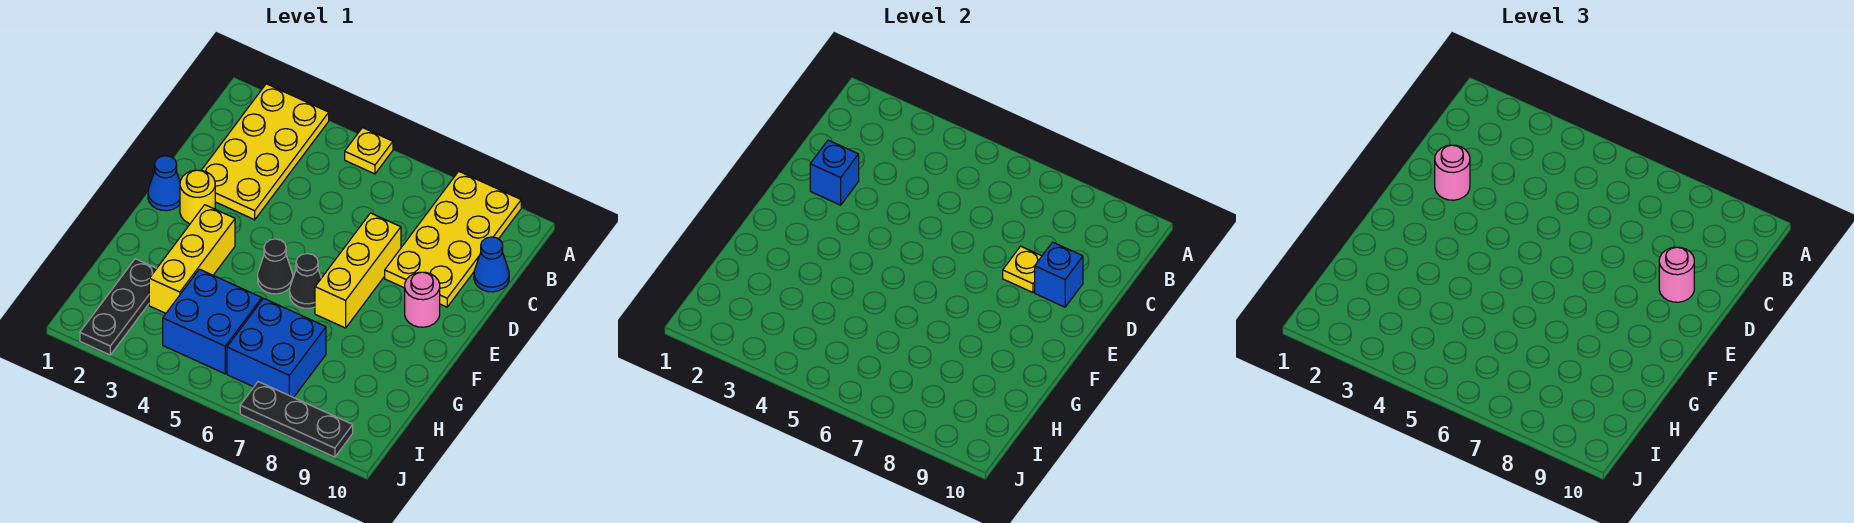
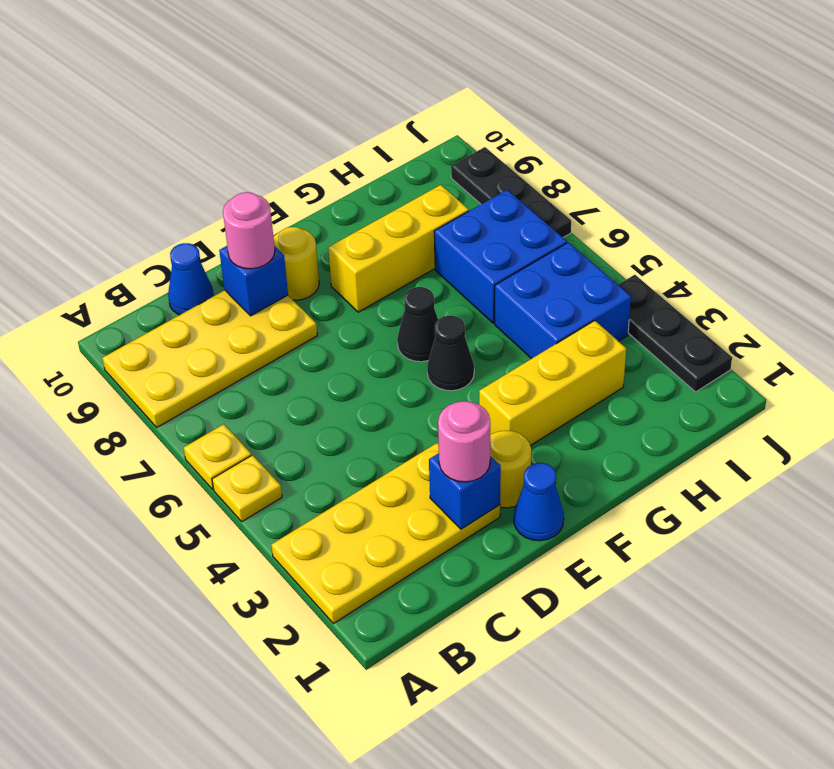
yellow brick D7:F7 level 1 -> yellow brick F8:H8 level 1
yellow plate D8 level 2 -> yellow plate A6 level 1
pink round brick E9 level 1 -> yellow round brick E9 level 1
black plate H2:J2 level 1 -> black plate J2:J4 level 1

